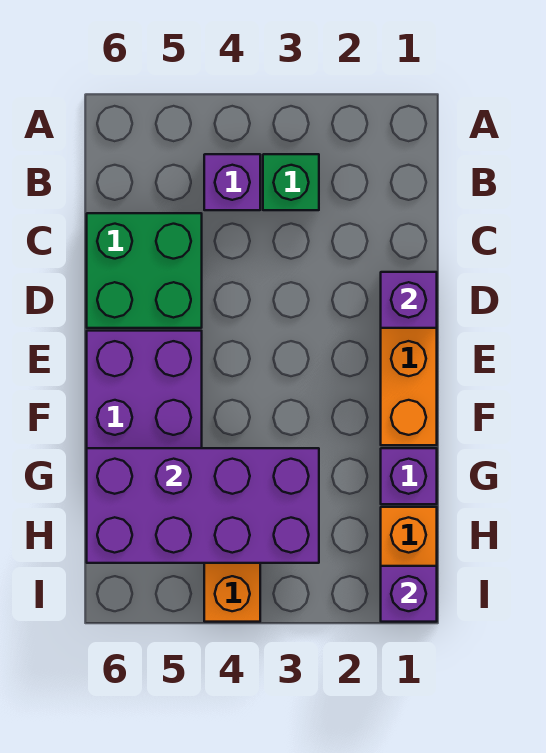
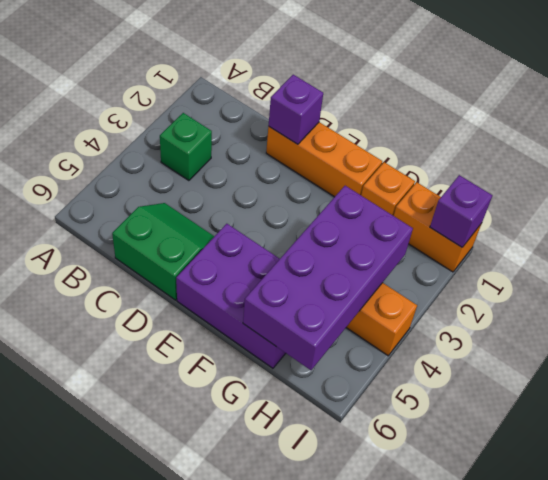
purple brick B4 level 1 -> none
green brick C5:D6 level 1 -> green slope C5:D6 level 1 top 6
purple brick G1 level 1 -> orange brick G1 level 1

